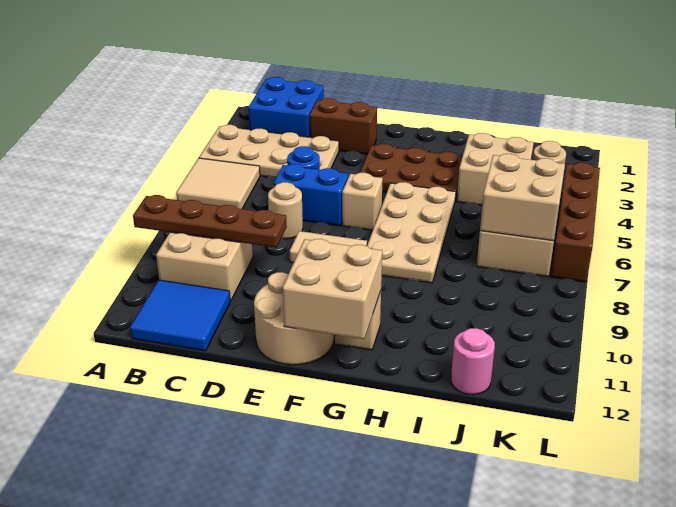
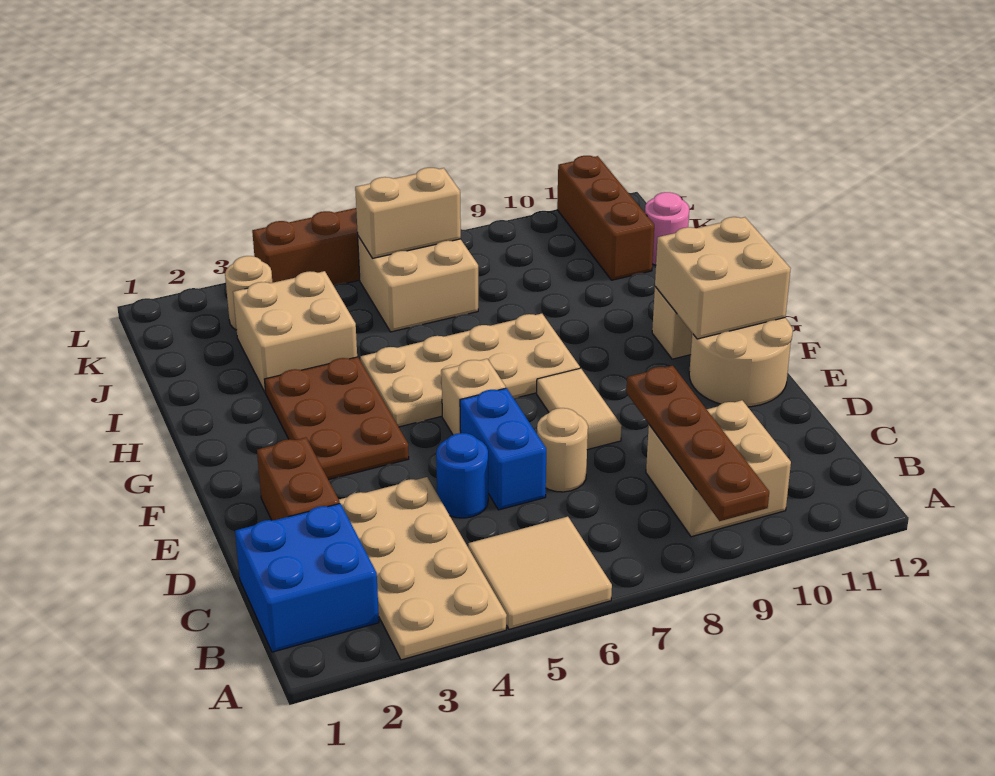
blue tile B11:C12 level 1 -> none
tan brick J6:K7 level 2 -> tan brick K6:K7 level 2
none -> brown brick J11:L11 level 1

